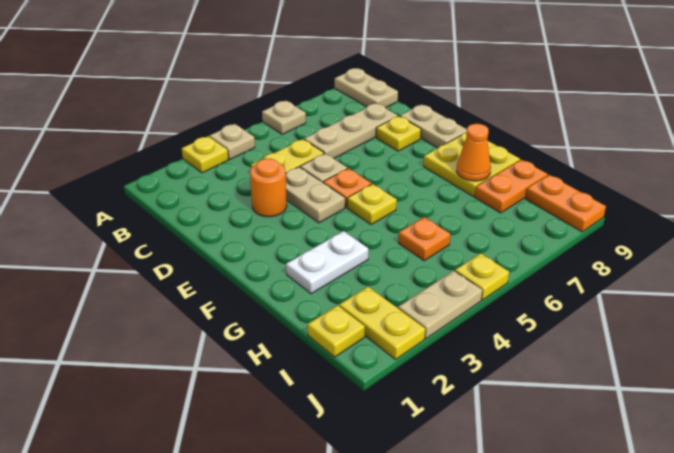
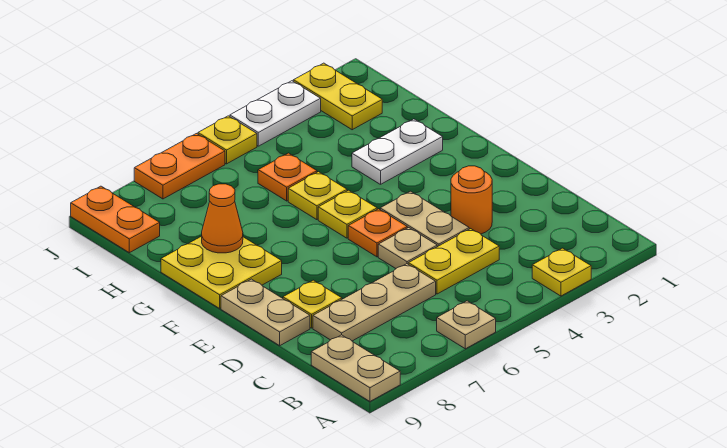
tan plate A4 level 1 -> none
orange plate H8:H9 level 1 -> orange plate J6:J7 level 1
yellow plate I1 level 1 -> yellow plate G5 level 1
tan plate J3:J4 level 1 -> white plate J3:J4 level 1

